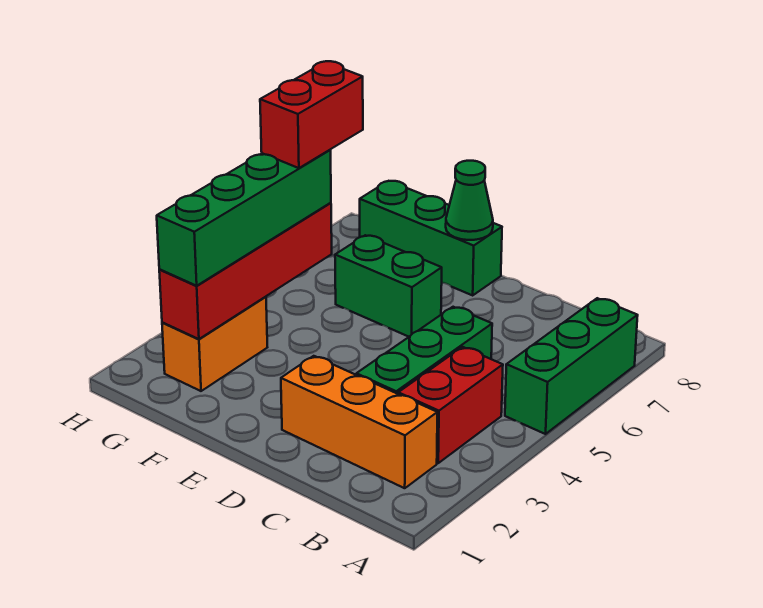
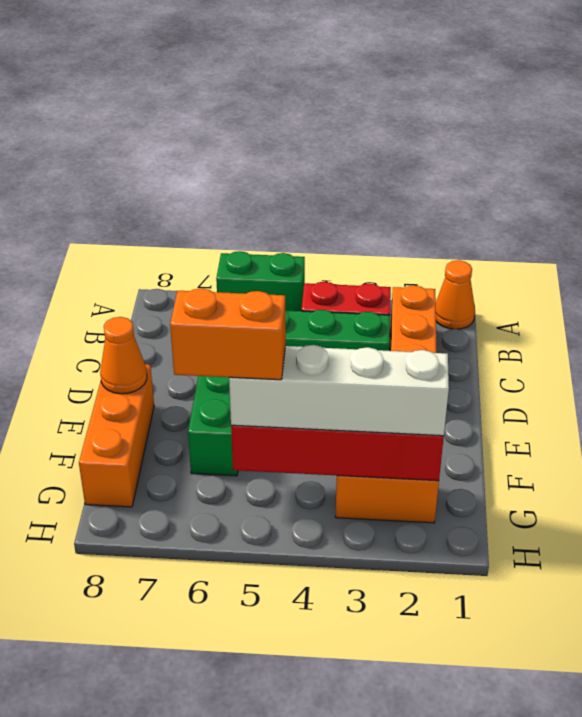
none -> orange cone A1 level 1
green brick A5:A7 level 1 -> green brick A5:A6 level 1
green brick E8:G8 level 1 -> orange brick E8:G8 level 1
green cone E8 level 2 -> orange cone E8 level 2
green brick G2:G5 level 3 -> white brick G2:G5 level 3
red brick G5:G6 level 4 -> orange brick G5:G6 level 4

